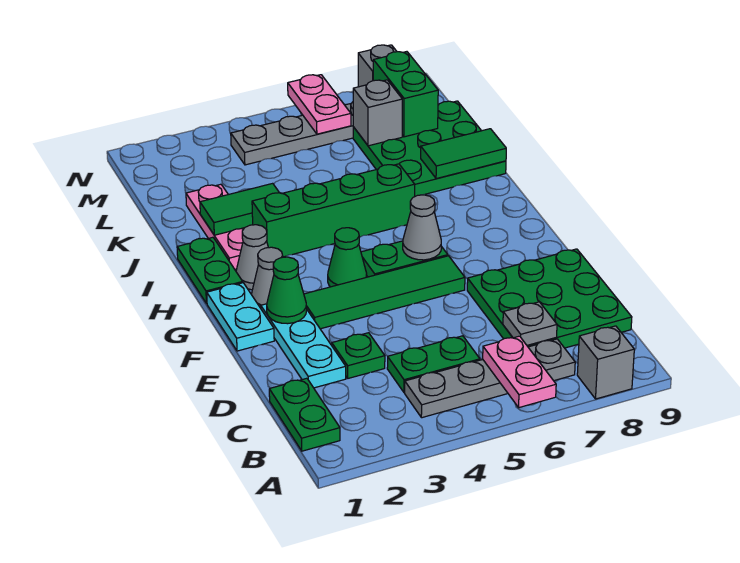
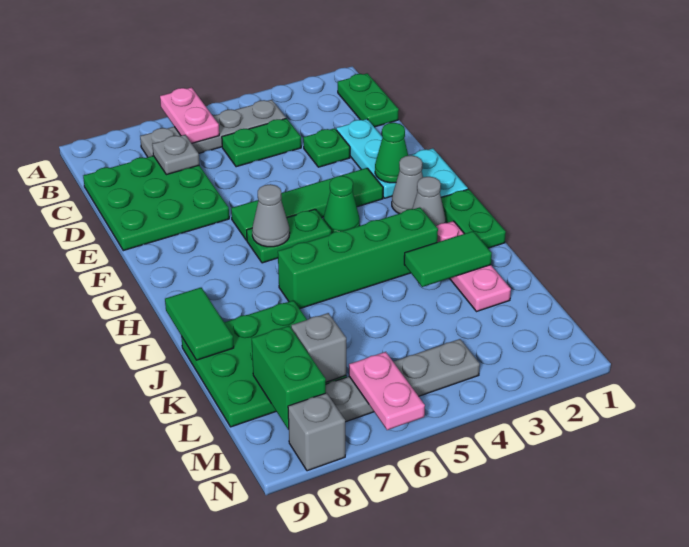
grey brick A8 level 1 -> none
green tile J8:J9 level 2 -> green tile I9:J9 level 2

